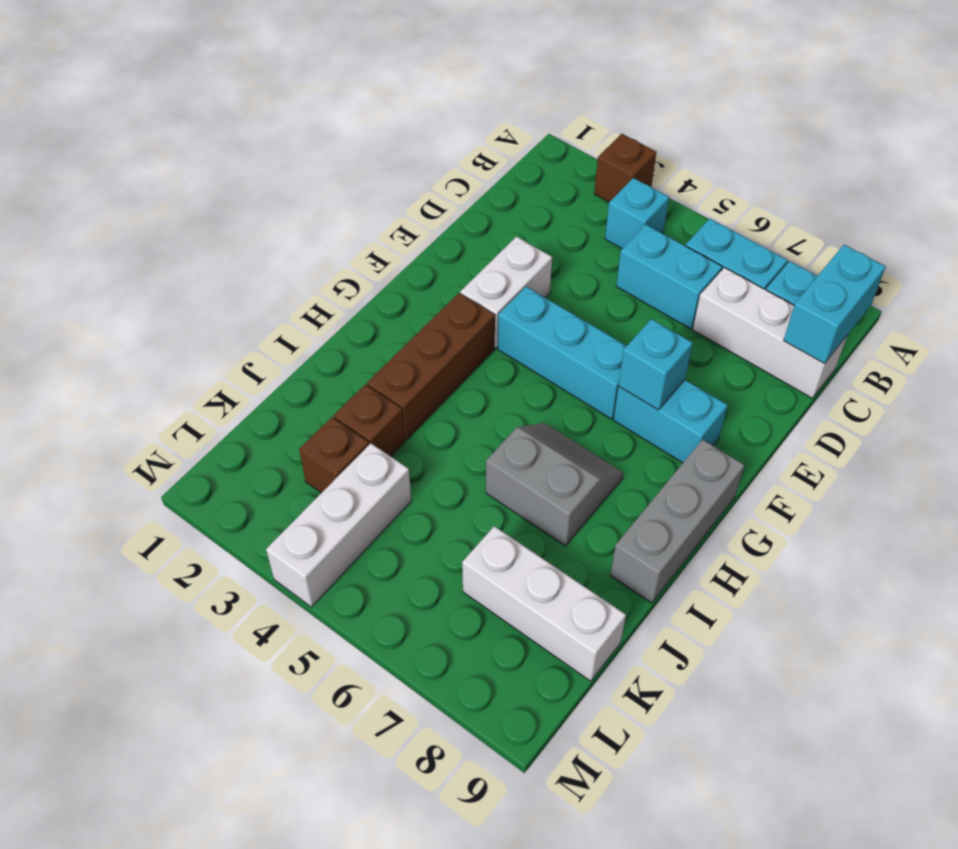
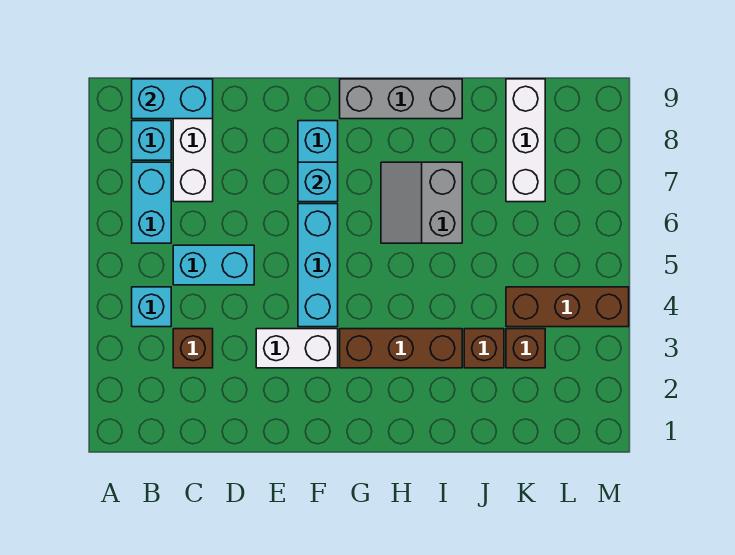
brown brick A3 level 1 -> brown brick C3 level 1
cyan brick C5:C6 level 1 -> cyan brick C5:D5 level 1
white brick K4:M4 level 1 -> brown brick K4:M4 level 1

